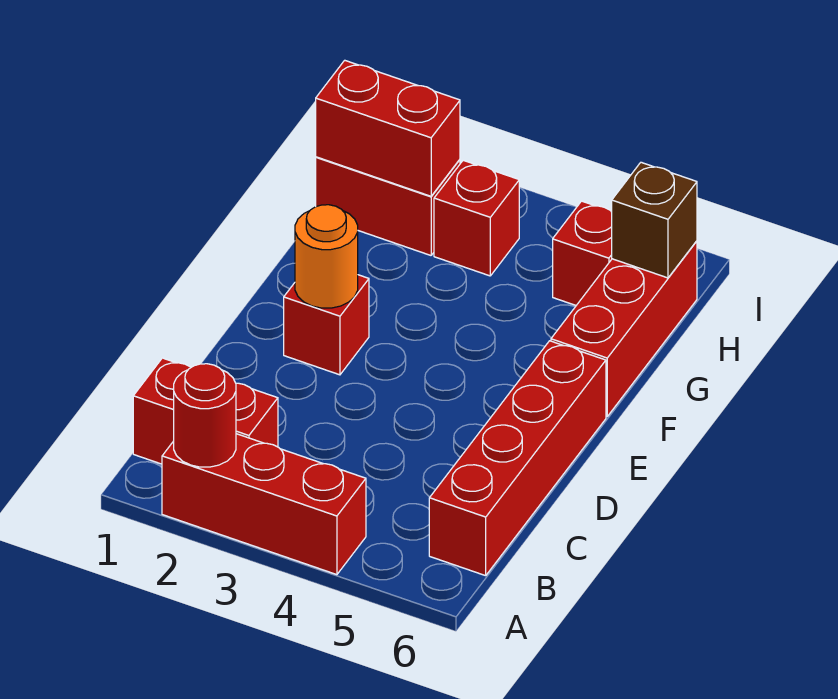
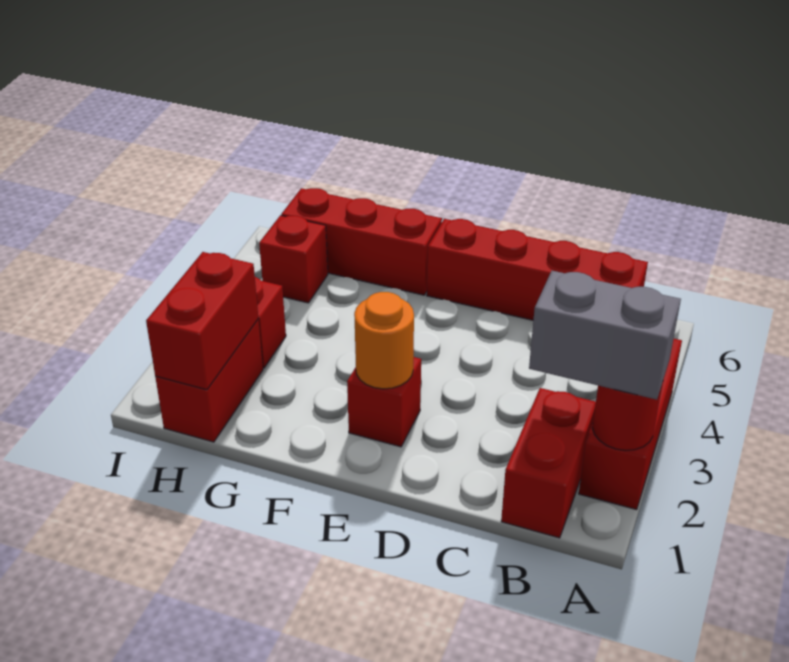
none -> grey brick A2:B2 level 3
brown brick H6 level 2 -> none

